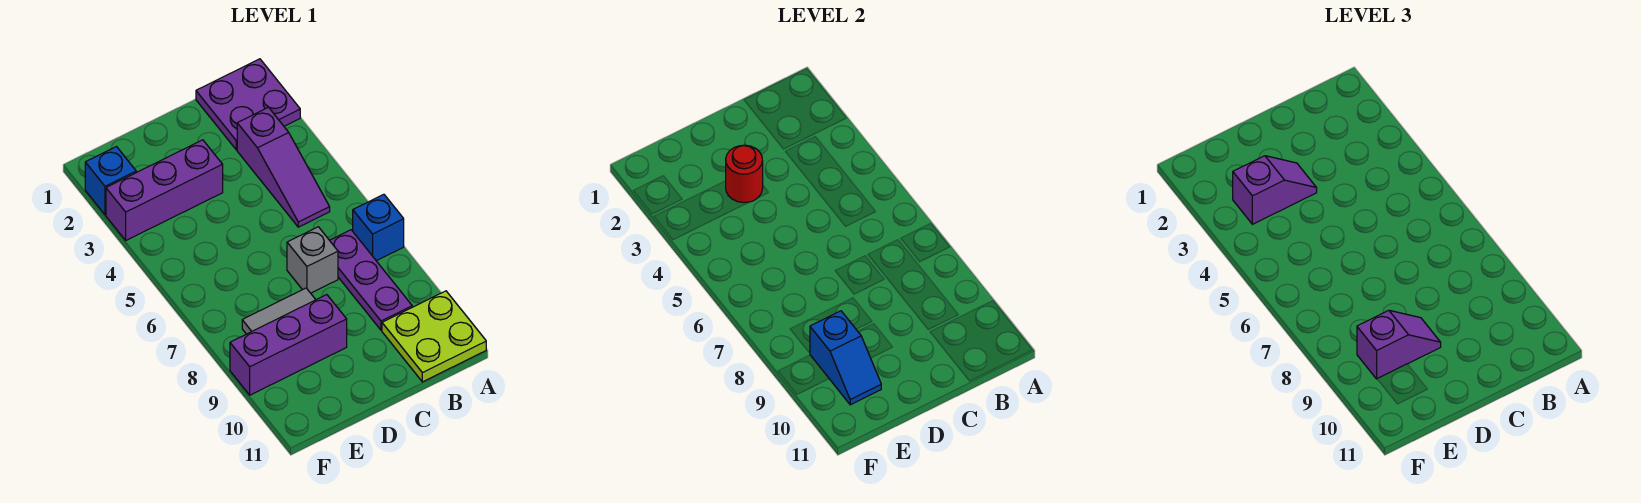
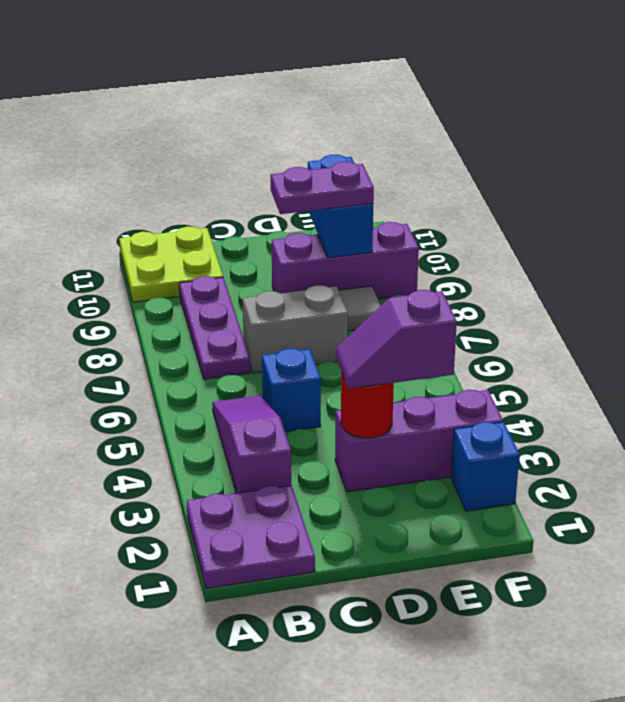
blue brick A7 level 1 -> blue brick C5 level 1
grey brick C7 level 1 -> grey brick C7:D7 level 1
purple slope D9:E9 level 3 top E -> purple plate D9:E9 level 3
blue slope E9:E10 level 2 top 9 -> blue brick E9:E10 level 2

